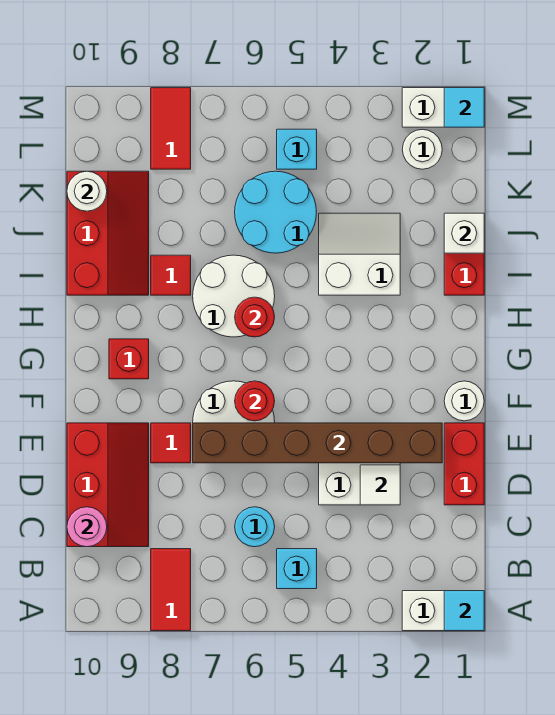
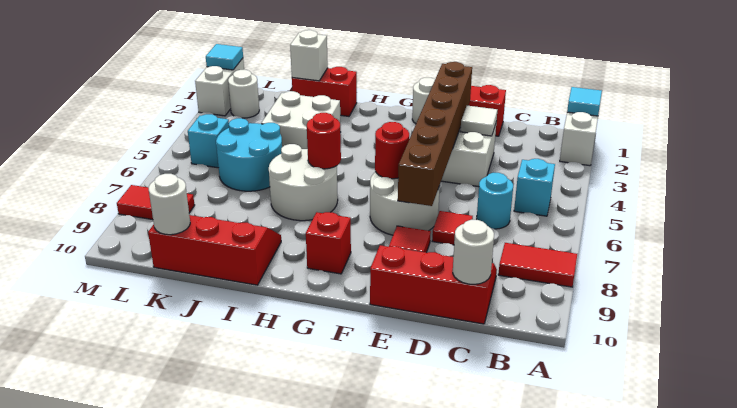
pink round brick C10 level 2 -> white round brick C10 level 2
white slope I3:J4 level 1 top I -> white brick I3:J4 level 1
red tile I8 level 1 -> red tile D7 level 1

